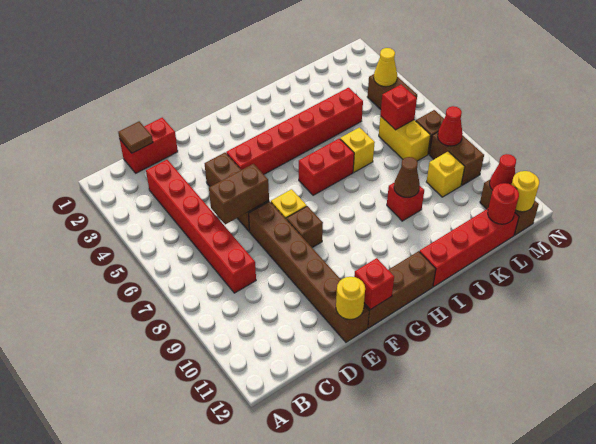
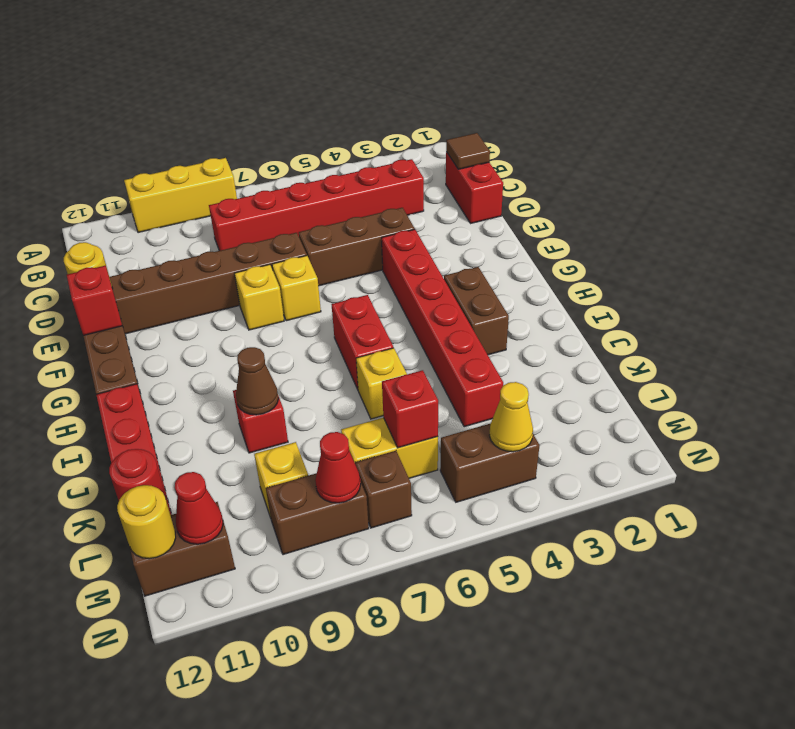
none -> yellow brick A8:A10 level 1
brown brick D6:E6 level 2 -> brown brick H3:I3 level 1
brown brick F8 level 1 -> yellow brick F8 level 1

